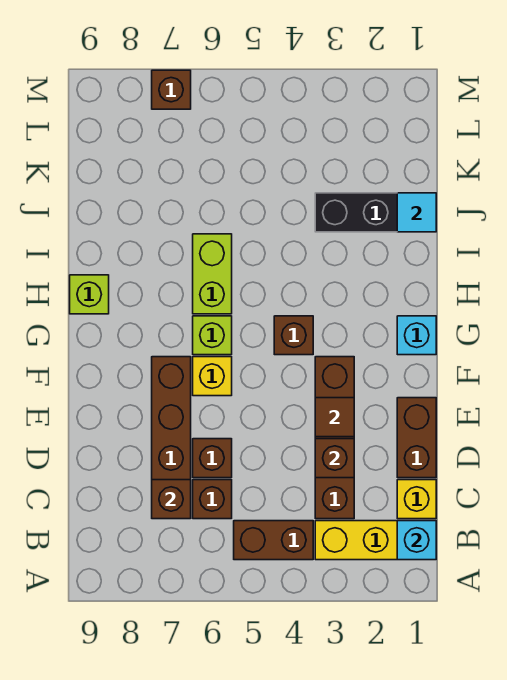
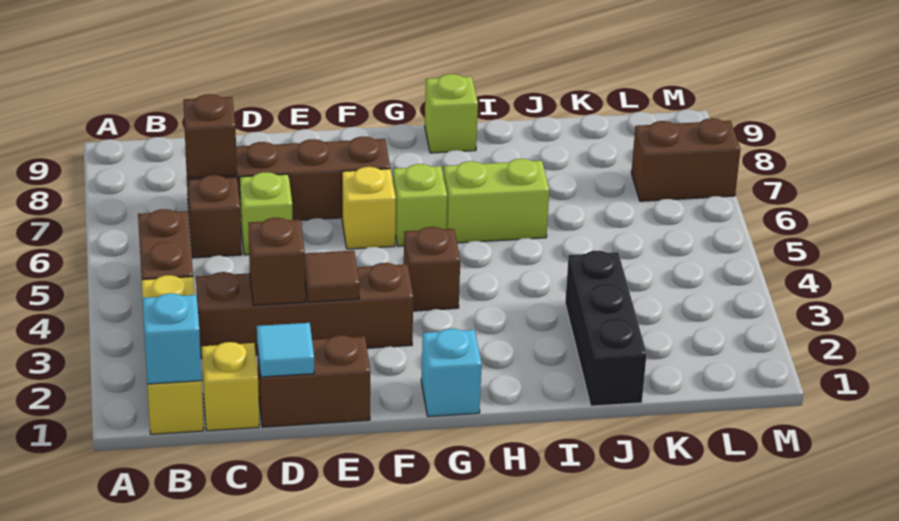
brown brick D6 level 1 -> lime brick D6 level 1
cyan tile J1 level 2 -> cyan tile D1 level 2
brown brick M7 level 1 -> brown brick L7:M7 level 1

